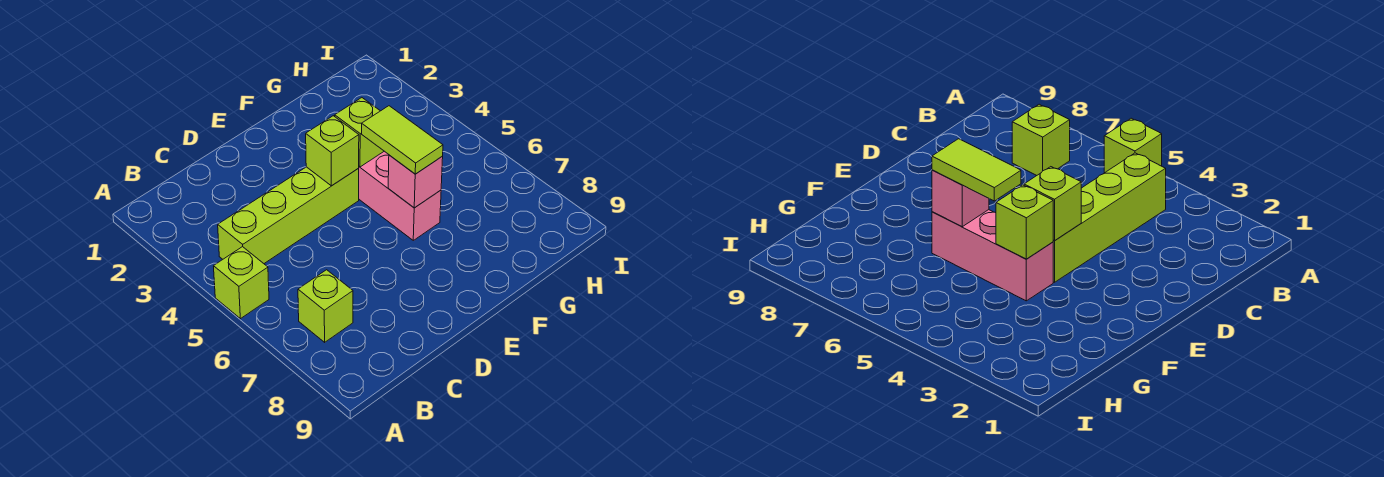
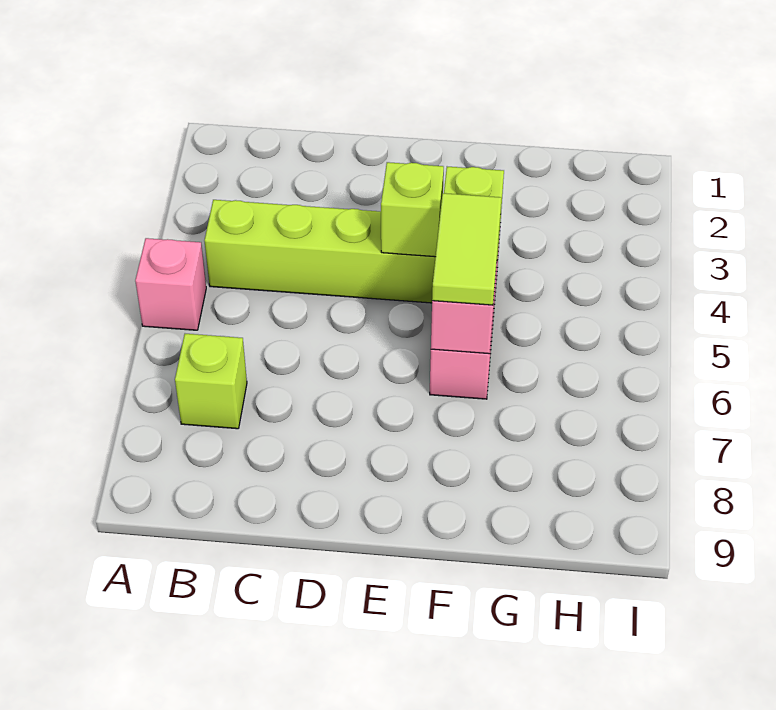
lime brick A5 level 1 -> pink brick A5 level 1

